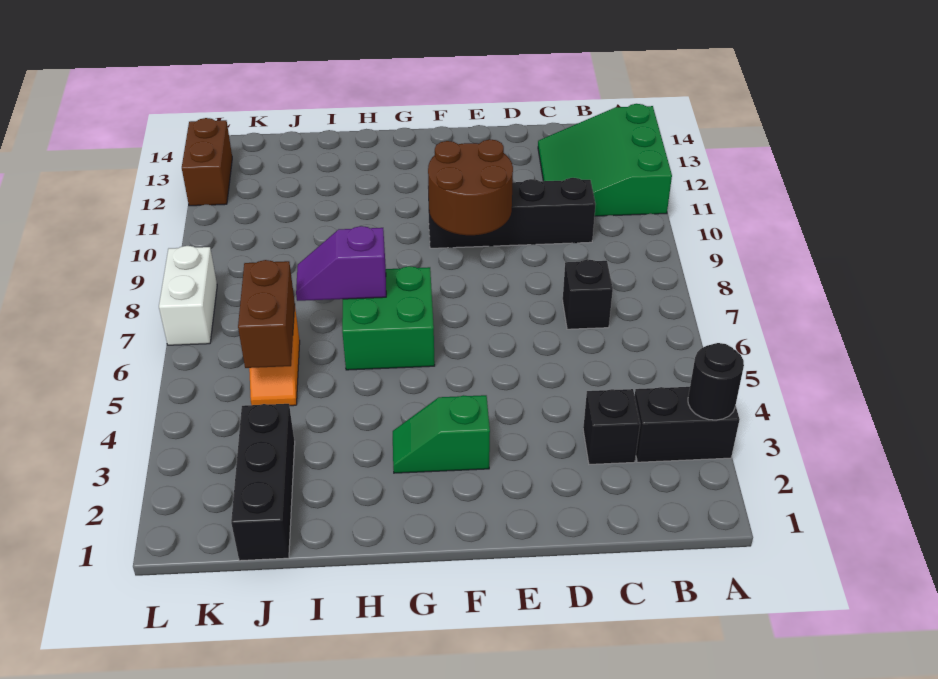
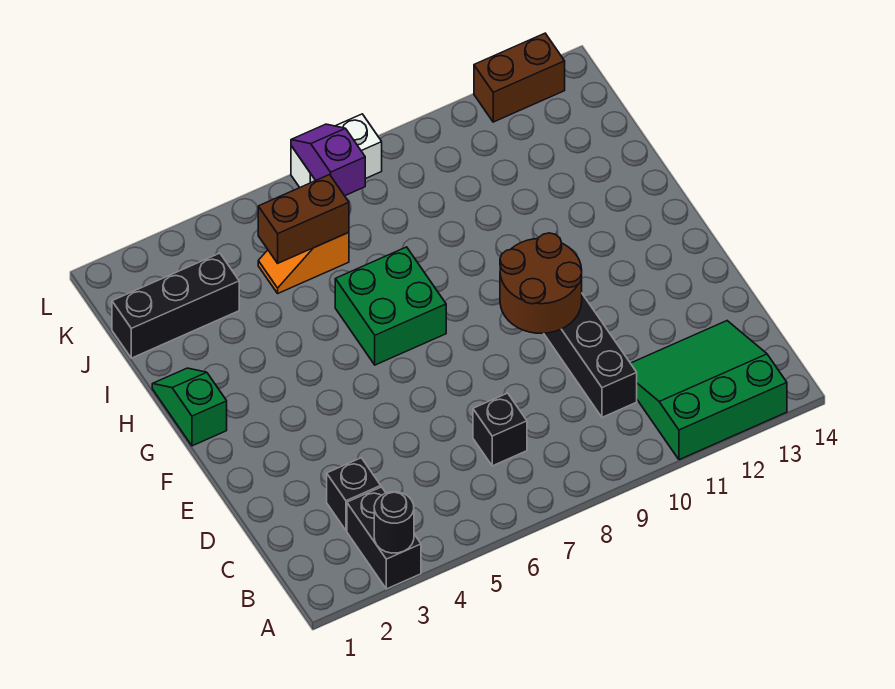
green slope F3:G3 level 1 top F -> green slope G1:H1 level 1 top G
purple slope H7:I7 level 2 top H -> purple slope K7:L7 level 2 top K

